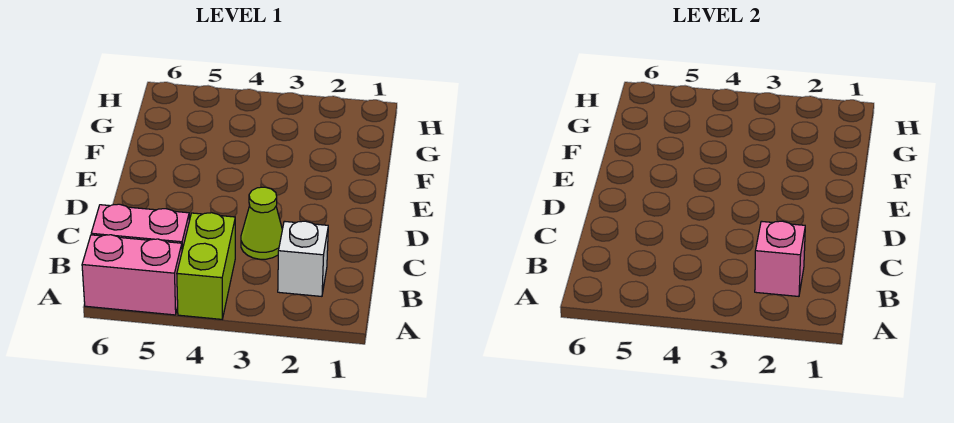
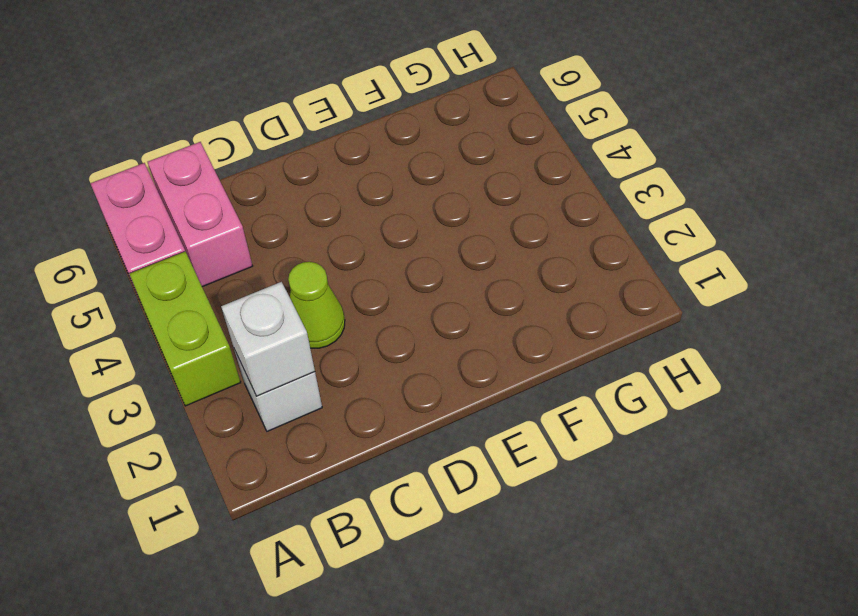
lime brick A4:B4 level 1 -> lime brick A3:A4 level 1
pink brick B2 level 2 -> white brick B2 level 2

